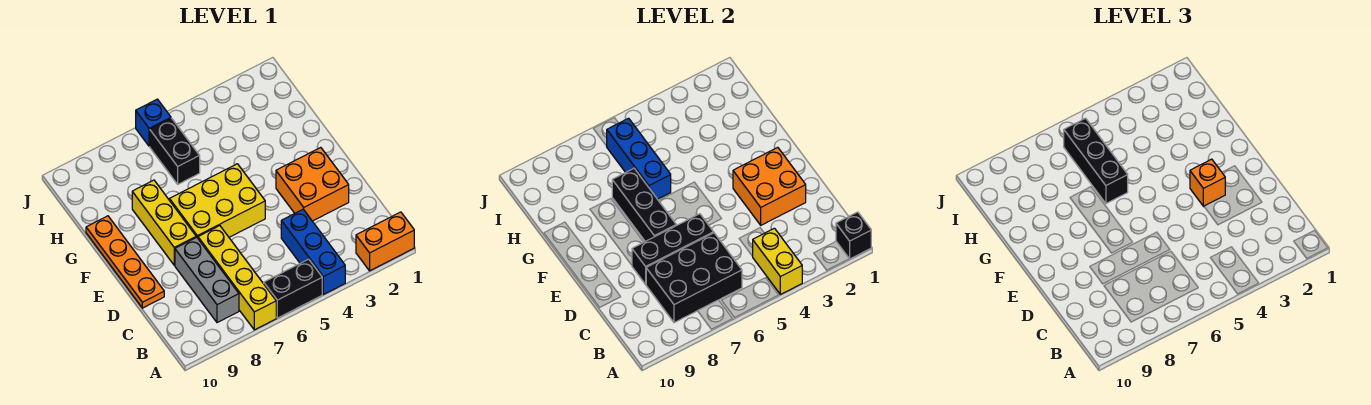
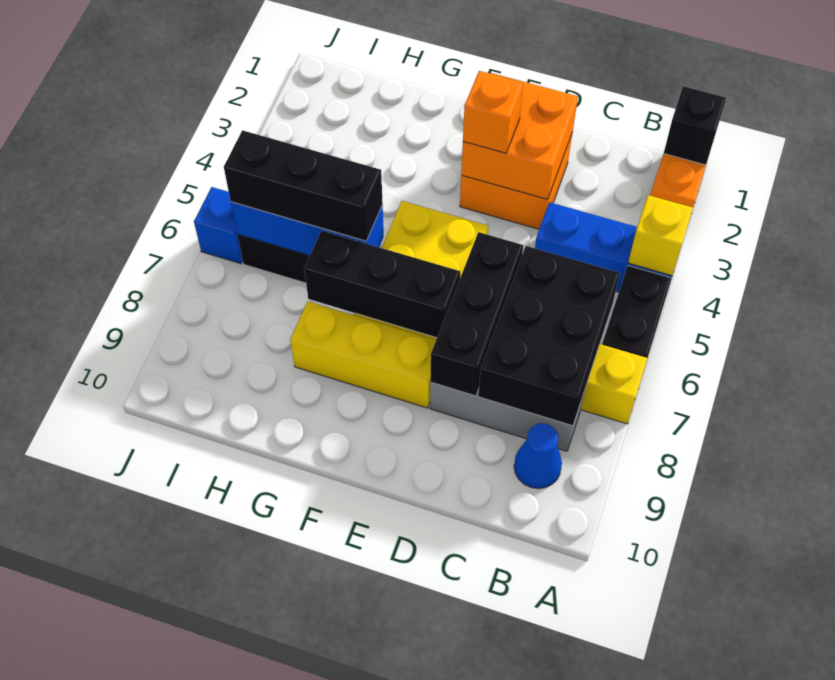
yellow brick A4:B4 level 2 -> yellow brick A4 level 2
none -> blue cone B9 level 1
orange plate D10:G10 level 1 -> none

